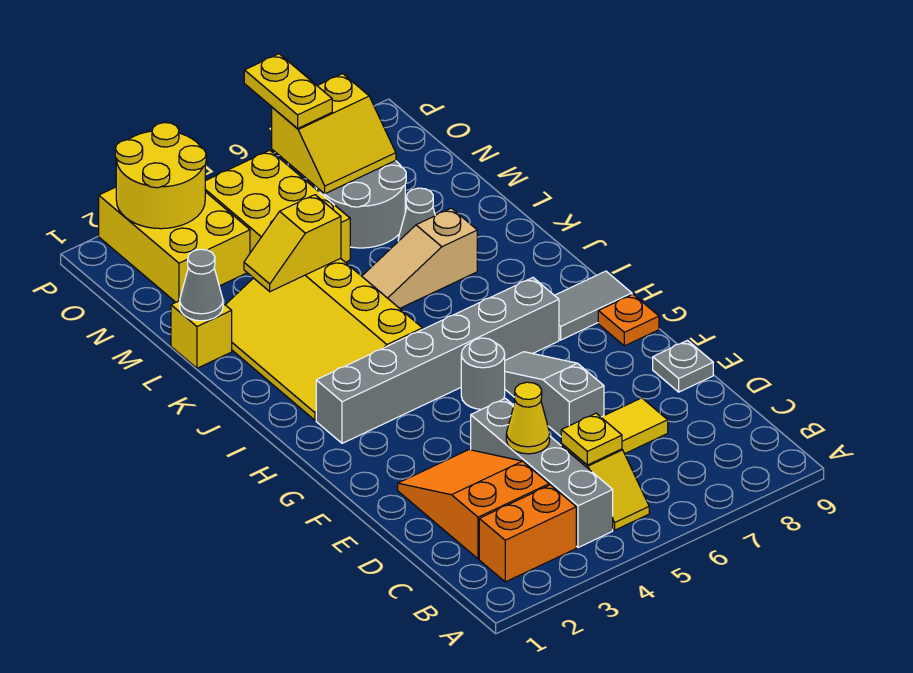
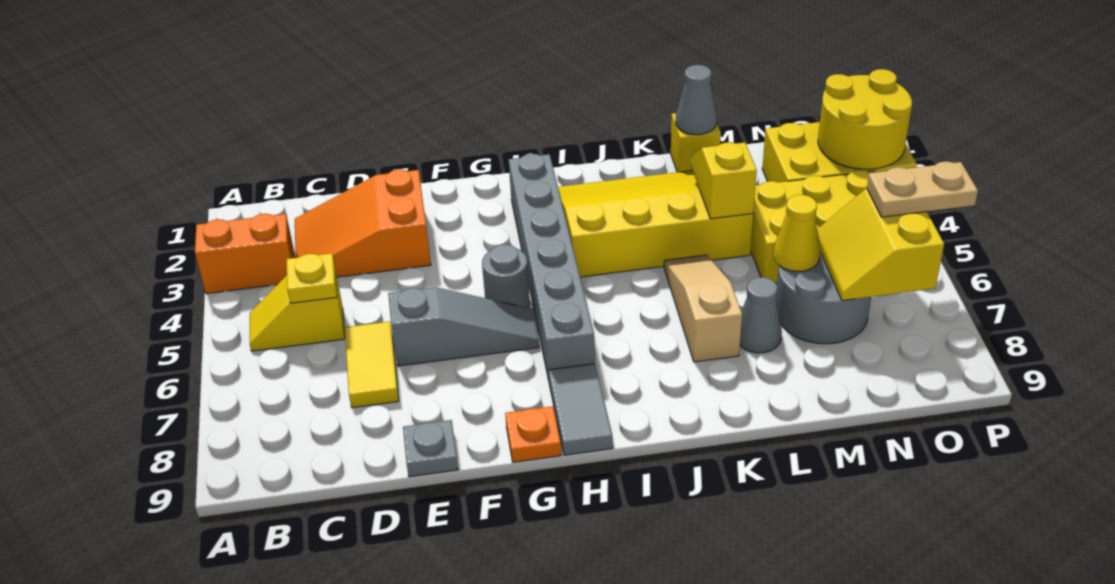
orange brick B2:B3 level 1 -> orange brick A3:B3 level 1
grey brick B4:E4 level 1 -> none
orange slope C2:E3 level 1 top C -> orange slope C2:E3 level 1 top E
yellow cone D4 level 2 -> yellow cone M6 level 2
yellow plate O6:P6 level 3 -> tan plate O6:P6 level 3

